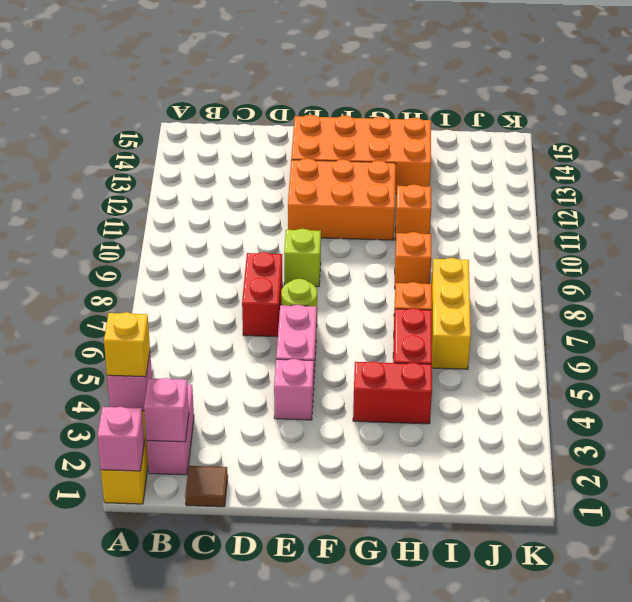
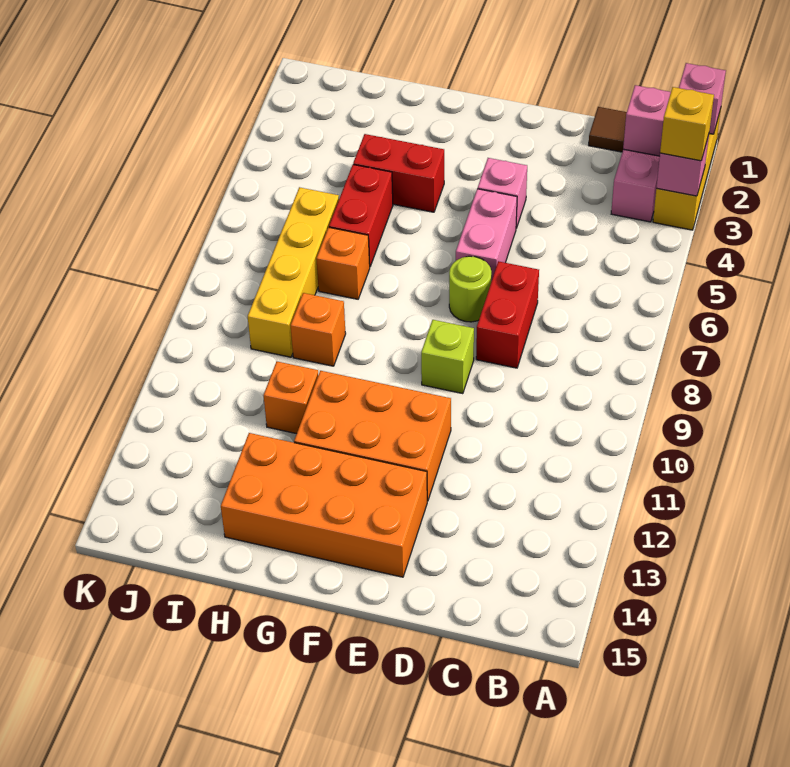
yellow brick I6:I8 level 1 -> yellow brick I6:I9 level 1

